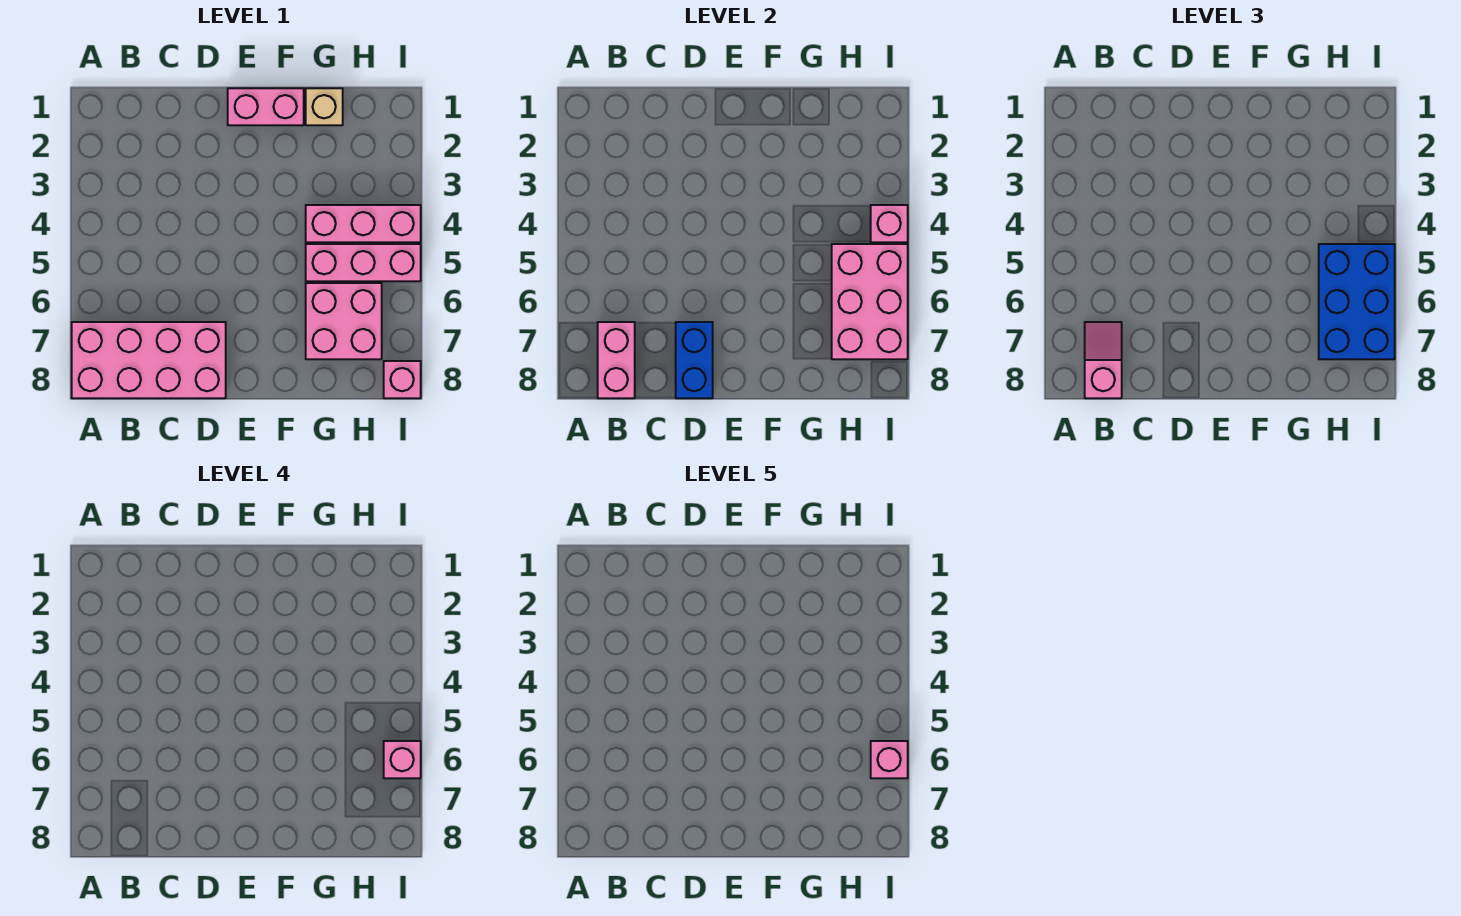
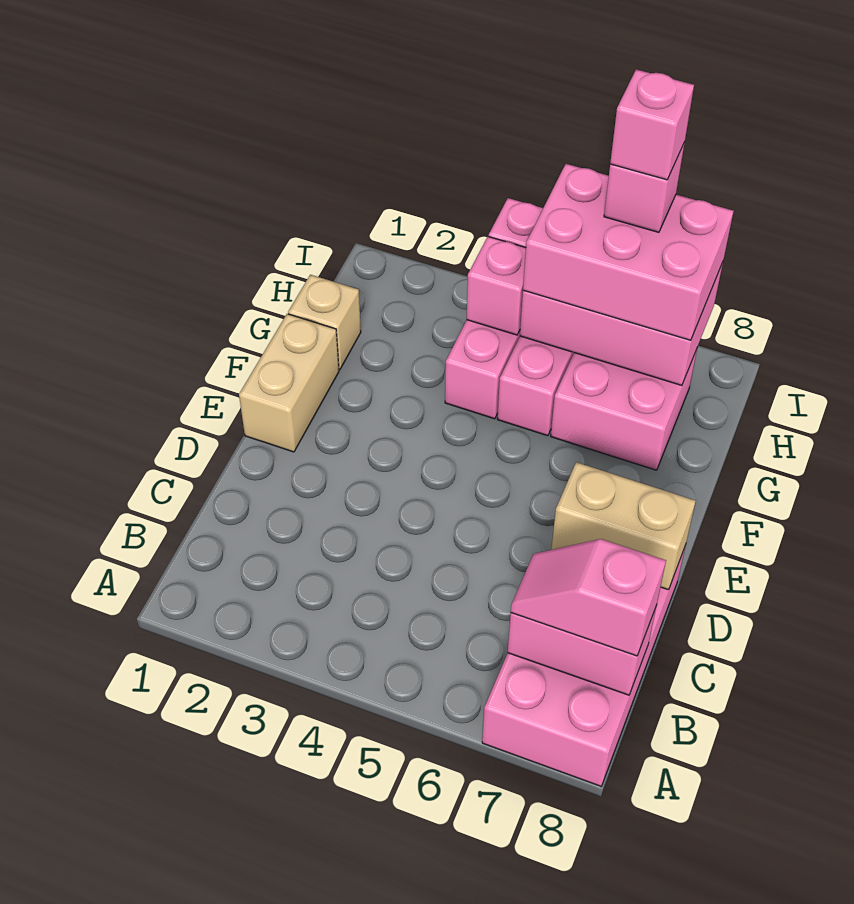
blue brick D7:D8 level 2 -> tan brick D7:D8 level 2
pink brick E1:F1 level 1 -> tan brick E1:F1 level 1
blue brick H5:I7 level 3 -> pink brick H5:I7 level 3
pink brick I8 level 1 -> pink brick H4 level 2

